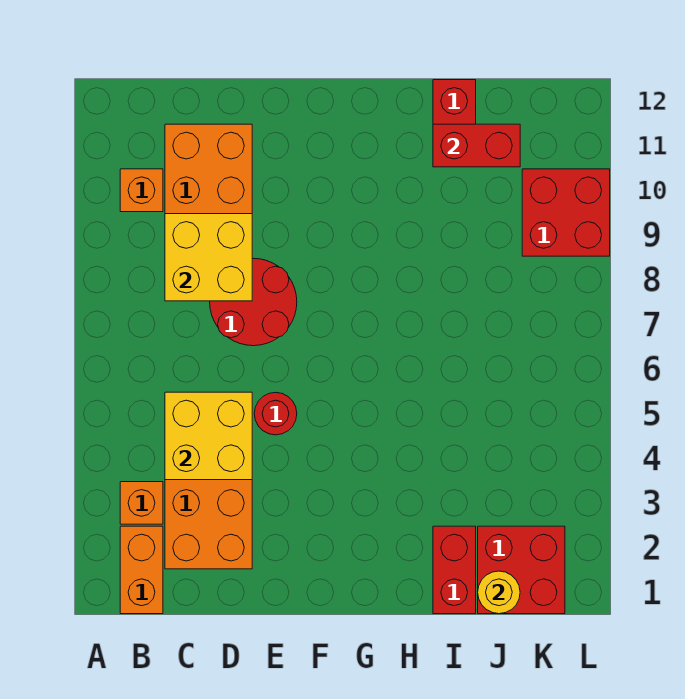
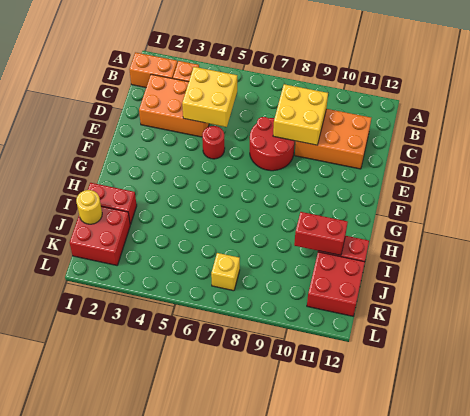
orange brick B10 level 1 -> none
red brick I11:J11 level 2 -> red brick I10:I11 level 2
none -> yellow brick K7 level 1
red brick K9:L10 level 1 -> red brick J11:K12 level 1

